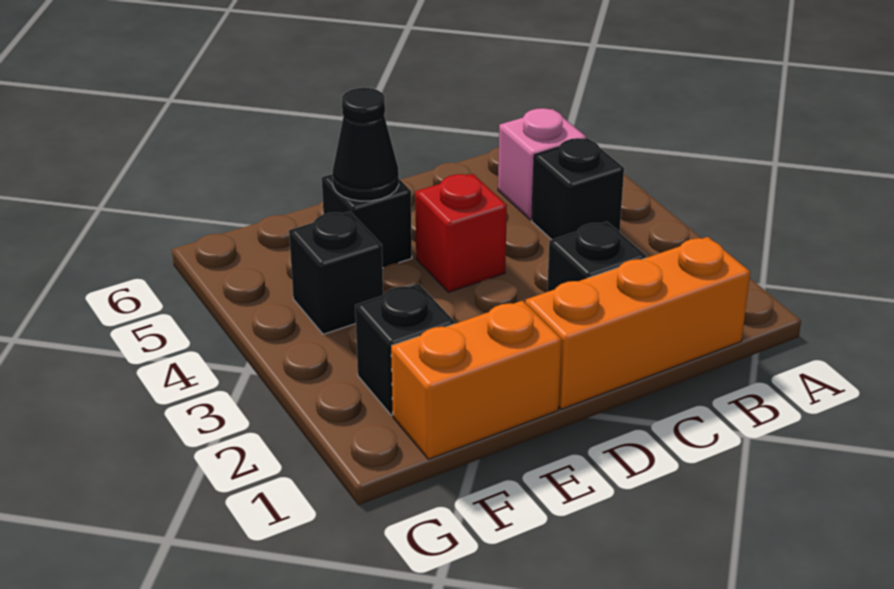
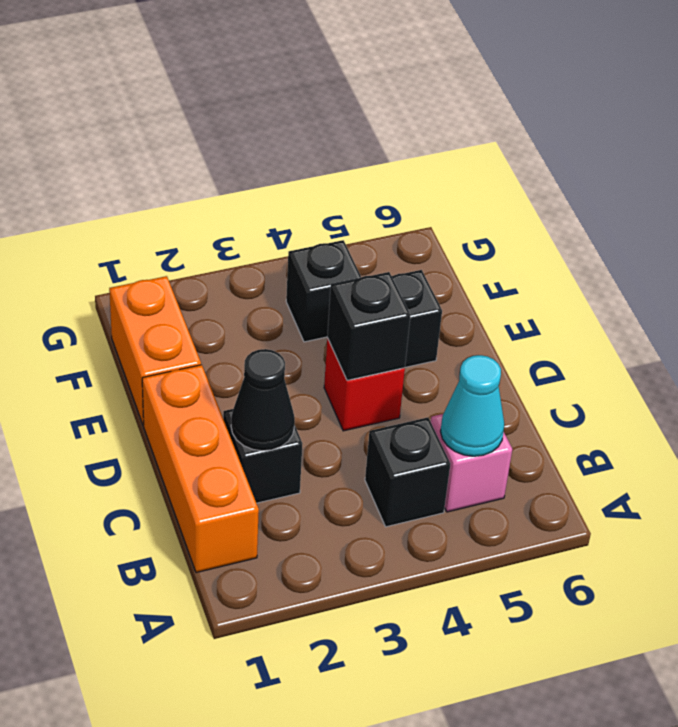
none -> cyan cone B5 level 2
black cone E5 level 2 -> black cone C2 level 2
black brick F2 level 1 -> black brick D4 level 2

